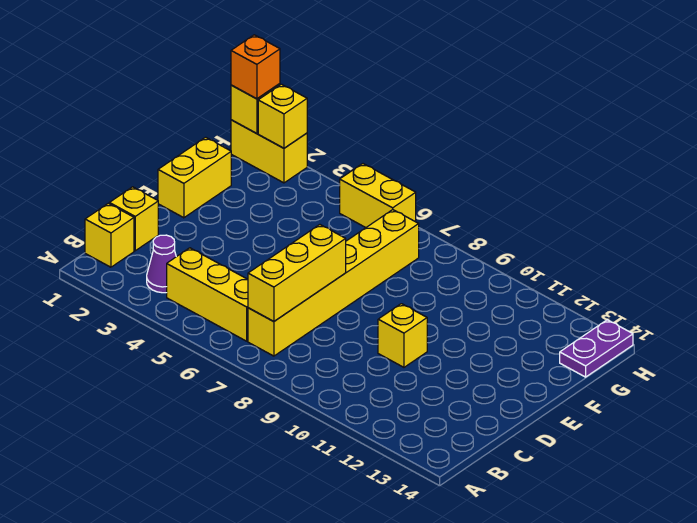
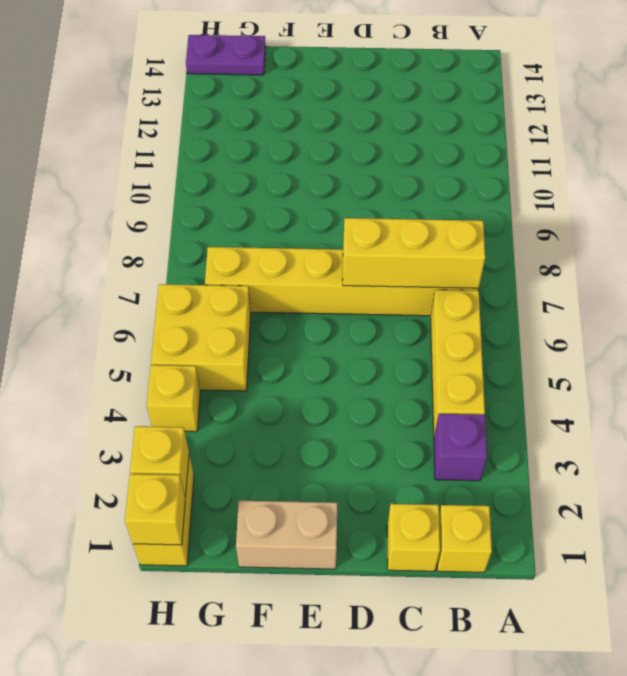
purple cone B3 level 1 -> purple brick B3 level 1
yellow brick D10 level 1 -> yellow brick H4 level 1
yellow brick E1:F1 level 1 -> tan brick E1:F1 level 1
orange brick H1 level 3 -> none
yellow brick H5:H6 level 1 -> yellow brick G5:H6 level 1

